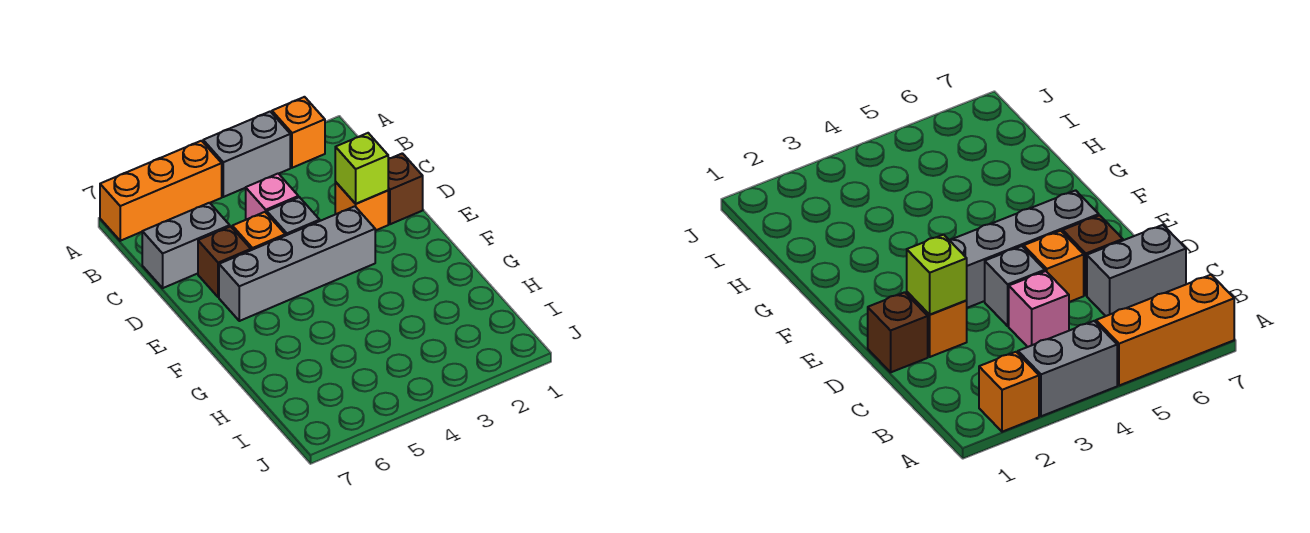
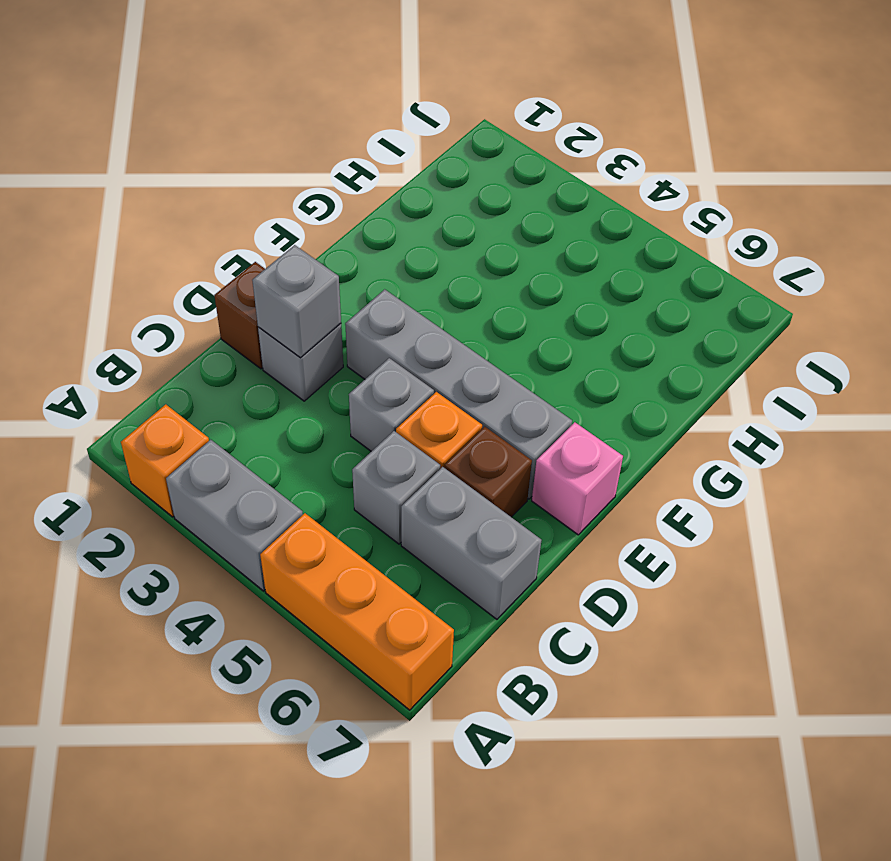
pink brick C4 level 1 -> pink brick E7 level 1
none -> grey brick C5 level 1
orange brick D2 level 1 -> grey brick D2 level 1
lime brick D2 level 2 -> grey brick D2 level 2

